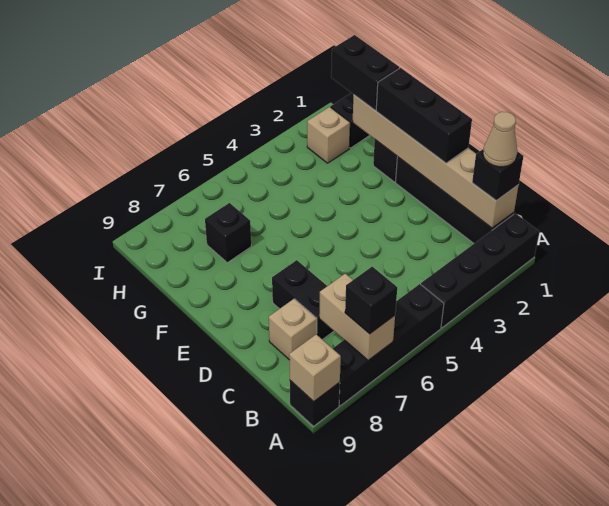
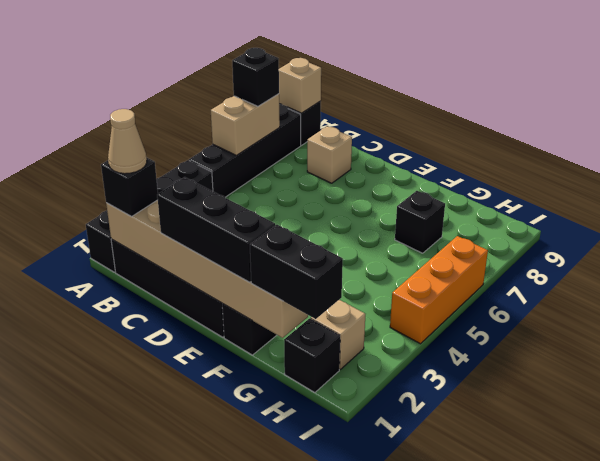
tan brick A7:B7 level 2 -> tan brick A6:A7 level 2
black brick C7:D7 level 1 -> none
none -> orange brick I4:I6 level 1

